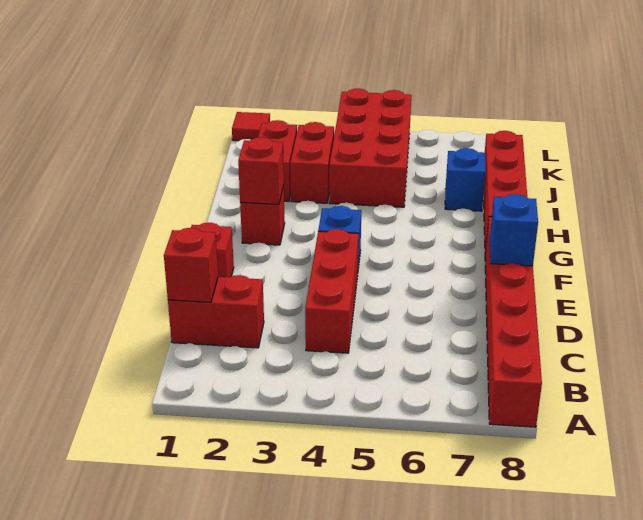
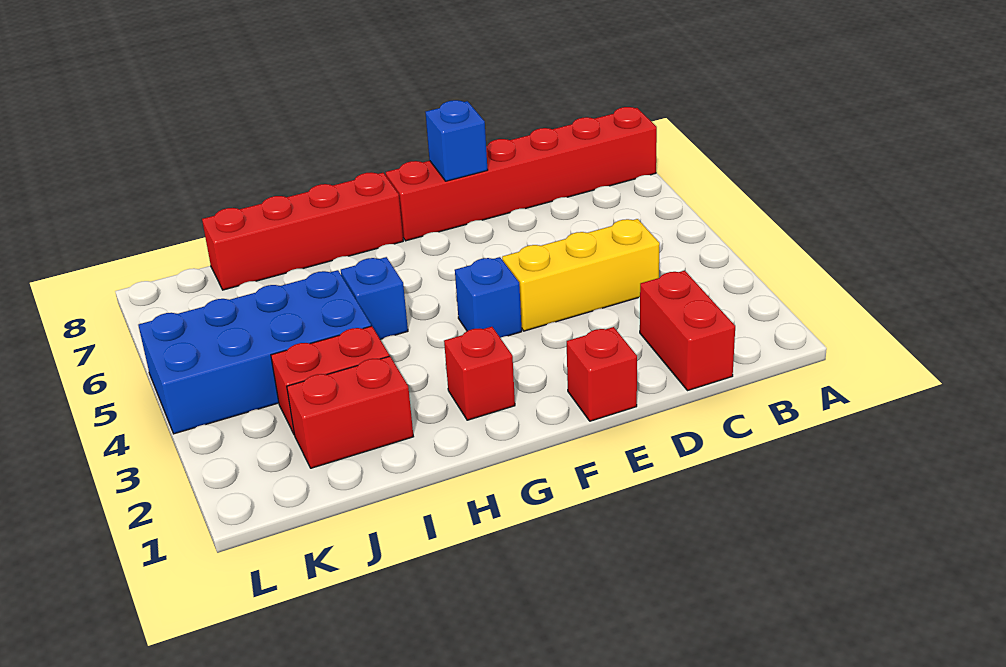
red brick C1 level 2 -> none
red brick C4:E4 level 1 -> yellow brick C4:E4 level 1
red brick G2 level 2 -> none
red brick I4:L5 level 1 -> blue brick I4:L5 level 1
blue brick I7 level 1 -> blue brick H5 level 1
red tile L1 level 1 -> none

